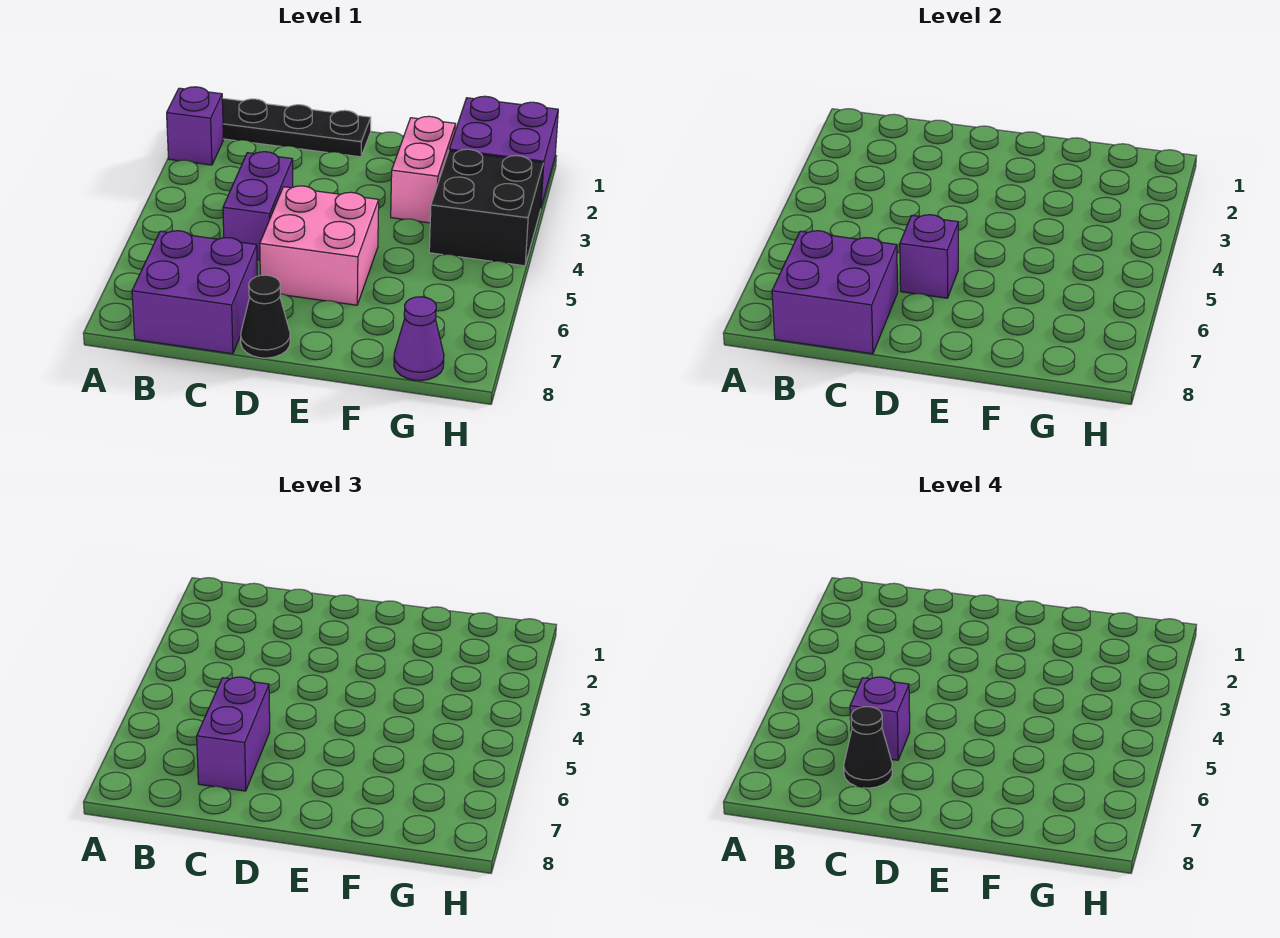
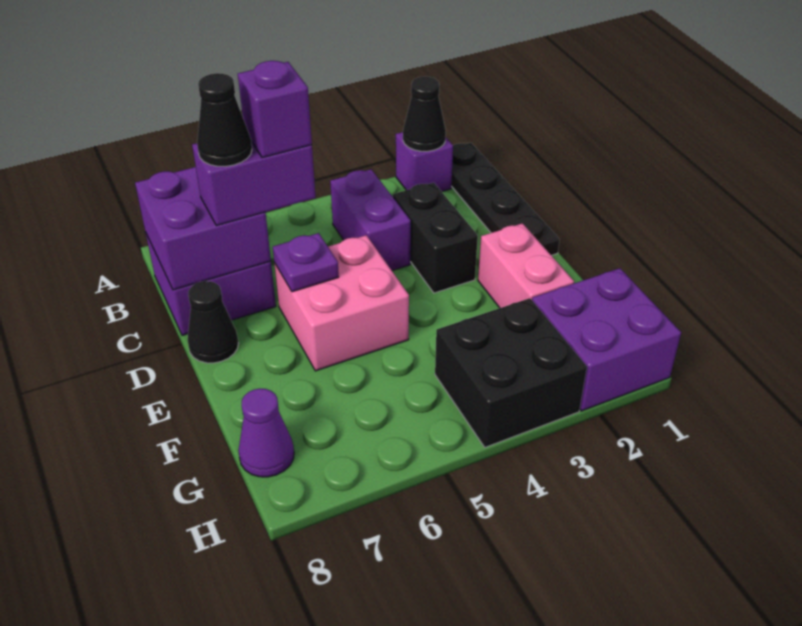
none -> black cone A2 level 2
none -> black brick C3:D3 level 1
purple brick C4:C5 level 1 -> purple brick B4:C4 level 1
purple brick D6 level 2 -> purple plate D6 level 2
pink brick F2:F3 level 1 -> pink brick E2:F2 level 1

